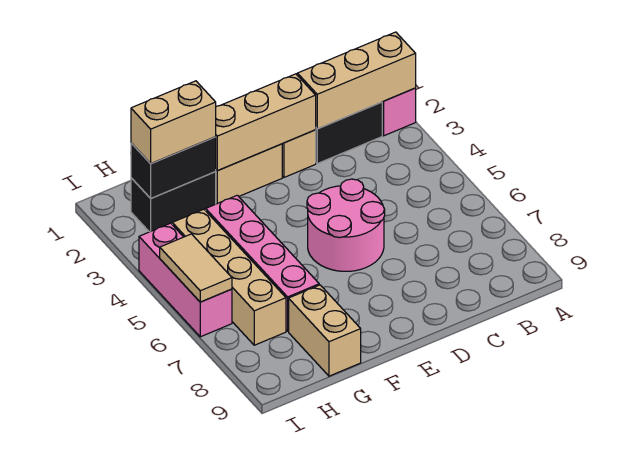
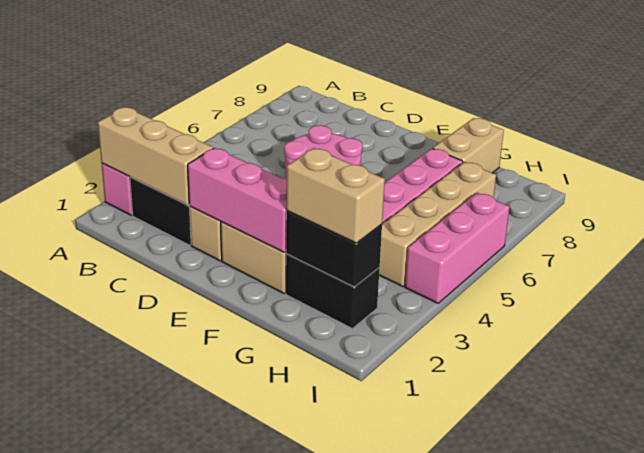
tan brick D2:F2 level 2 -> pink brick D2:F2 level 2
tan tile I5:I6 level 2 -> none

